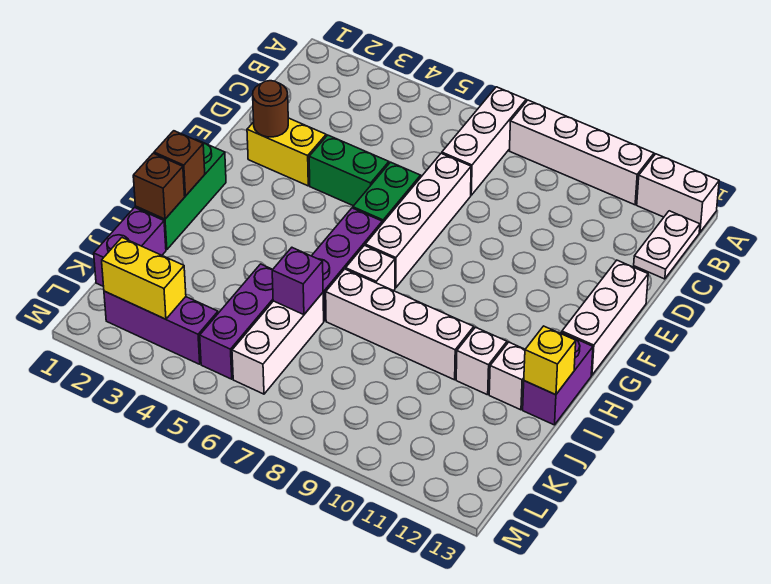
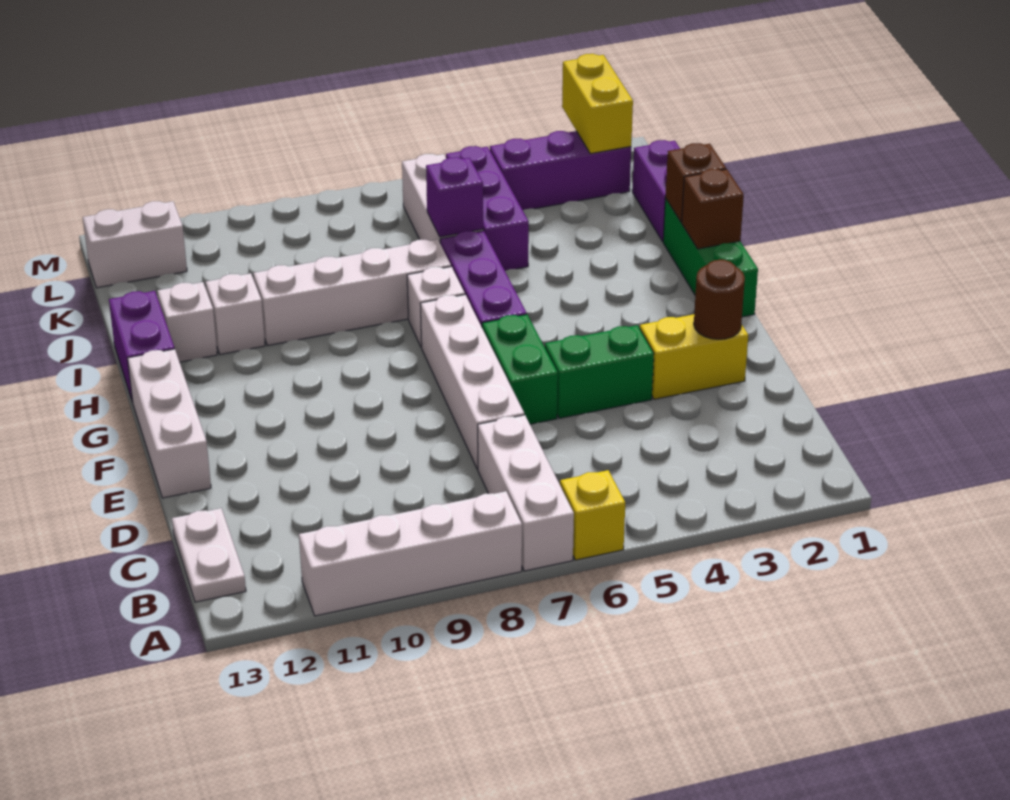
white brick A12:A13 level 1 -> white brick L12:L13 level 1
yellow brick I13 level 2 -> yellow brick A6 level 1
yellow brick L2:L3 level 2 -> yellow brick L2:M2 level 2

